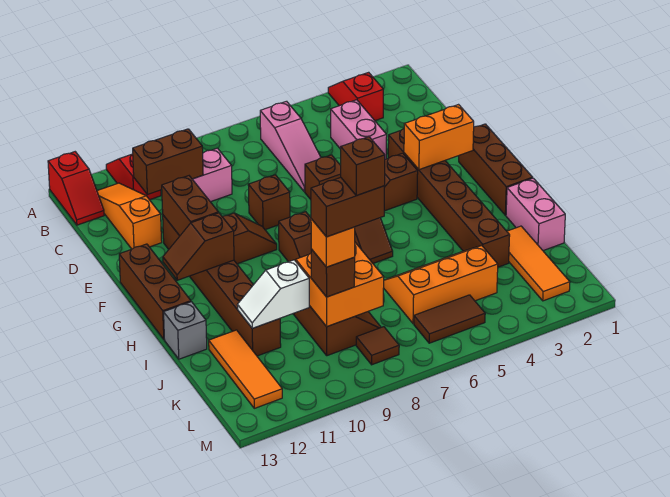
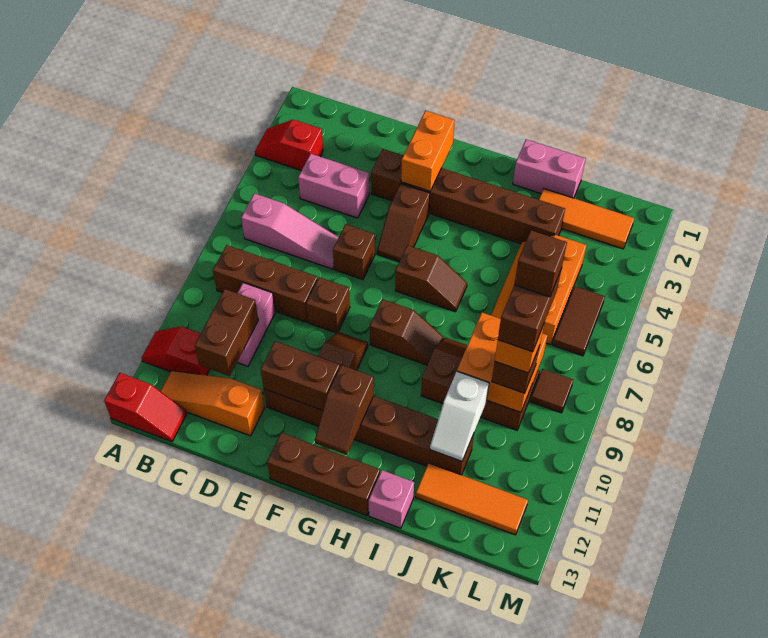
brown brick F1:H1 level 1 -> brown brick B8:D8 level 1
grey brick I13 level 1 -> pink brick I13 level 1

